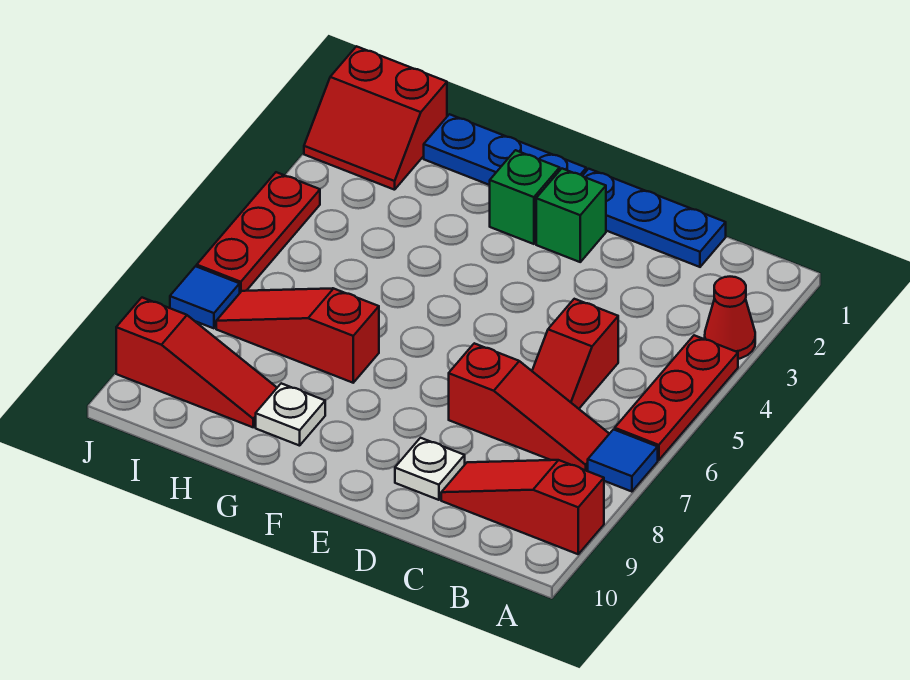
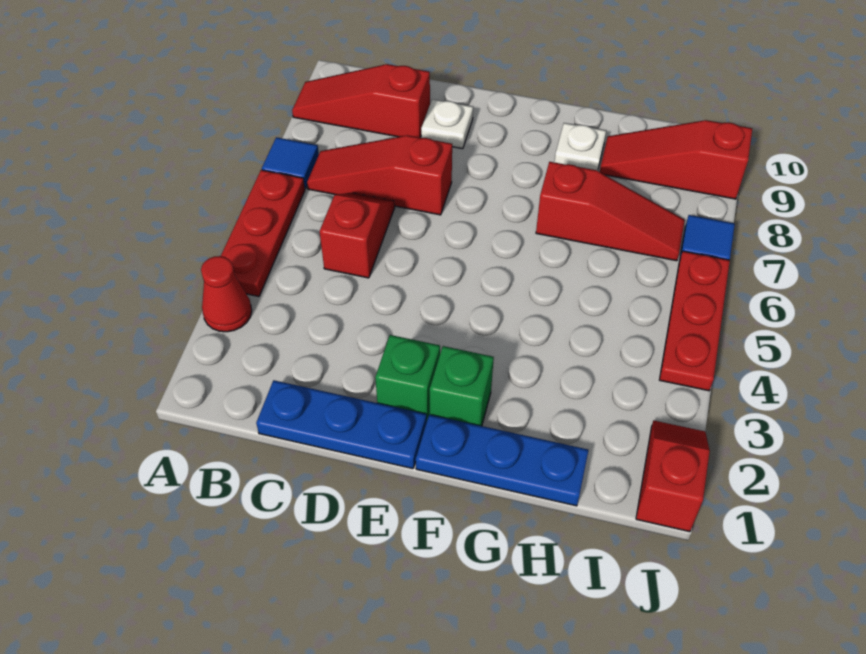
red slope A9:C9 level 1 top A -> red slope A9:C9 level 1 top C
red slope I1:J2 level 1 top 1 -> red slope J1:J2 level 1 top 1

